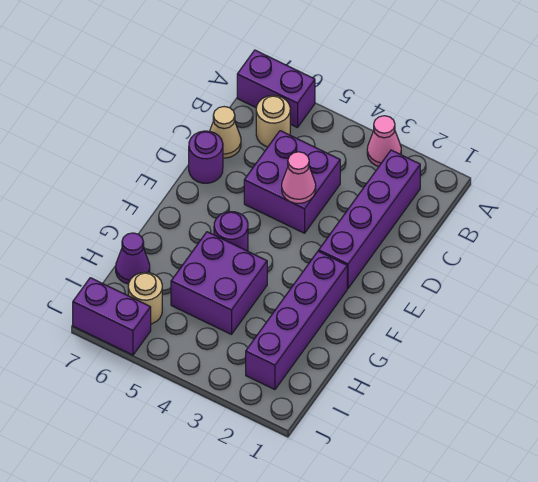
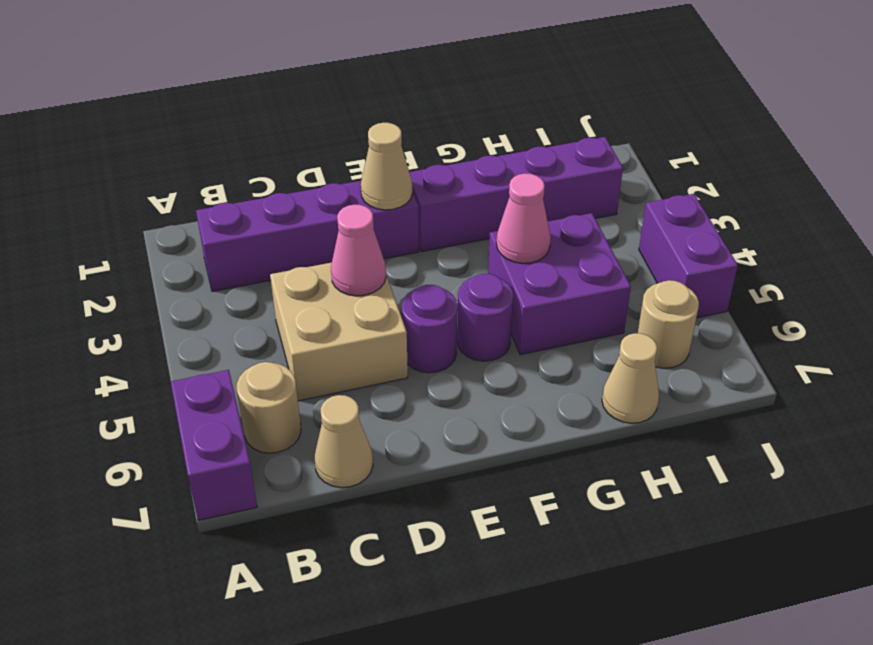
pink cone A3 level 1 -> pink cone G4 level 2
purple brick C4:D5 level 1 -> tan brick C4:D5 level 1
purple round brick D7 level 1 -> purple round brick E5 level 1
none -> tan cone E2 level 2
purple cone H7 level 1 -> tan cone H7 level 1
purple brick J6:J7 level 1 -> purple brick J4:J5 level 1

